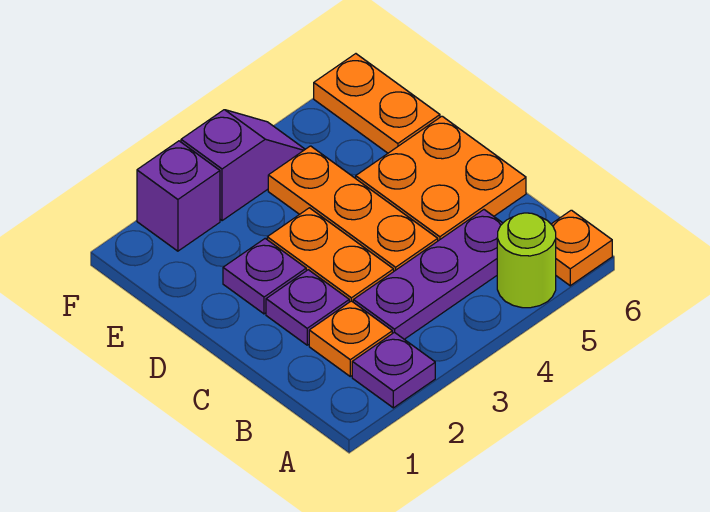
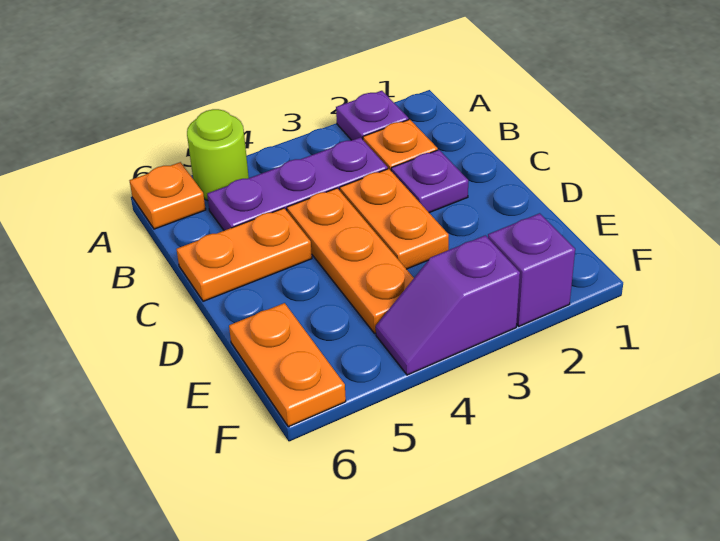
orange plate C5:D6 level 1 -> orange plate C5:C6 level 1
purple plate D2 level 1 -> none

